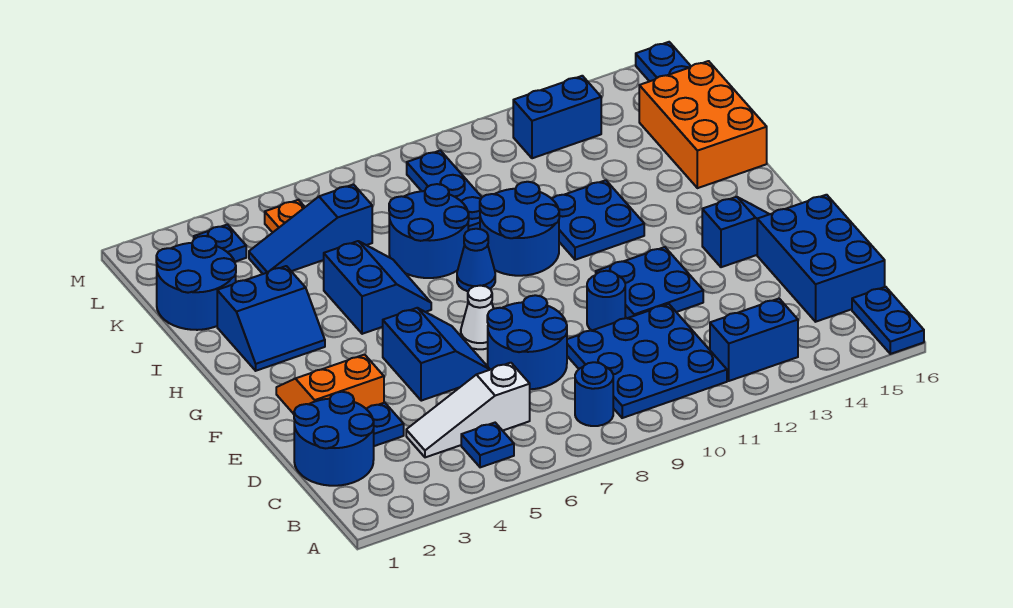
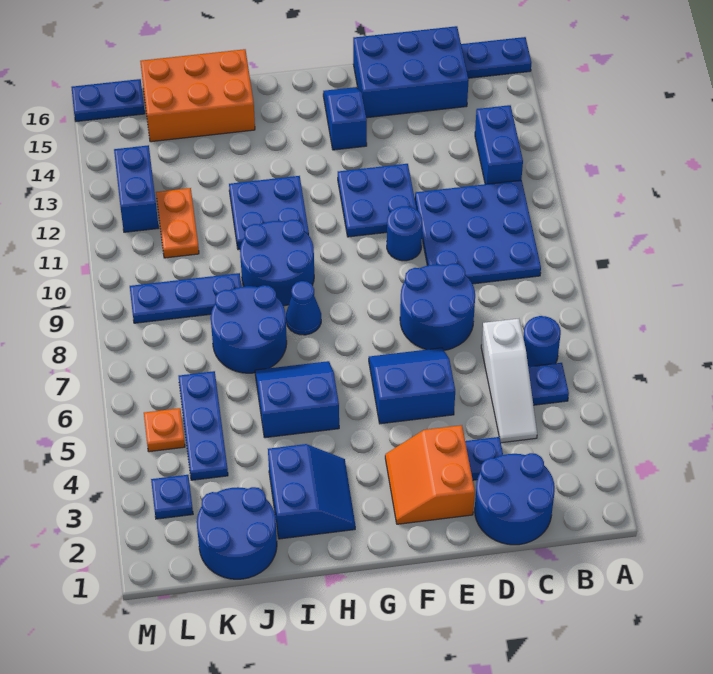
blue round brick B8 level 1 -> blue round brick B6 level 1
white cone F7 level 1 -> none
blue slope K4:K6 level 1 top 6 -> blue plate K4:K6 level 1
none -> orange plate K11:K12 level 1

